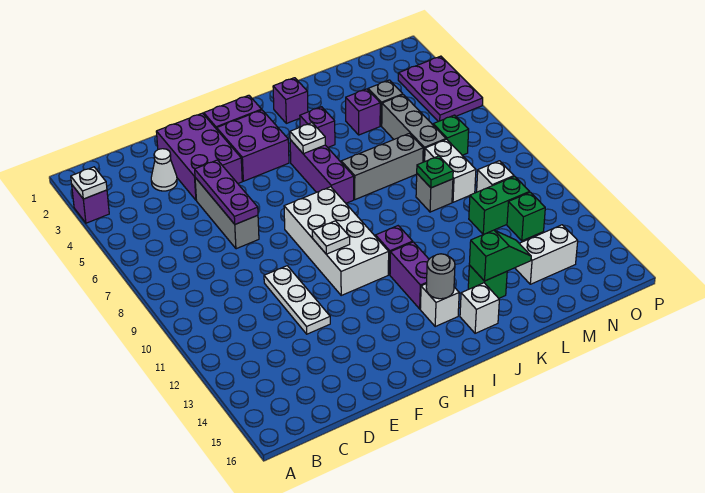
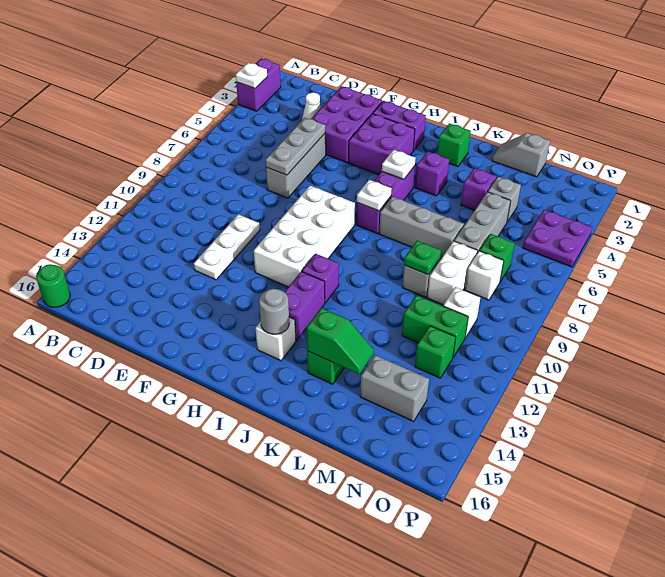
purple brick A3 level 1 -> purple brick A2:A3 level 1
none -> green round brick A16 level 1
purple plate E5:E7 level 2 -> grey plate E5:E7 level 2
white plate G10 level 2 -> white plate I7 level 2
purple brick J2 level 1 -> green brick J2 level 1
white brick J15 level 1 -> white brick N8 level 1
none -> grey slope L1:M1 level 1 top M
white brick M14:N14 level 1 -> grey brick M14:N14 level 1
purple plate O3:P5 level 1 -> purple plate O4:P5 level 1

